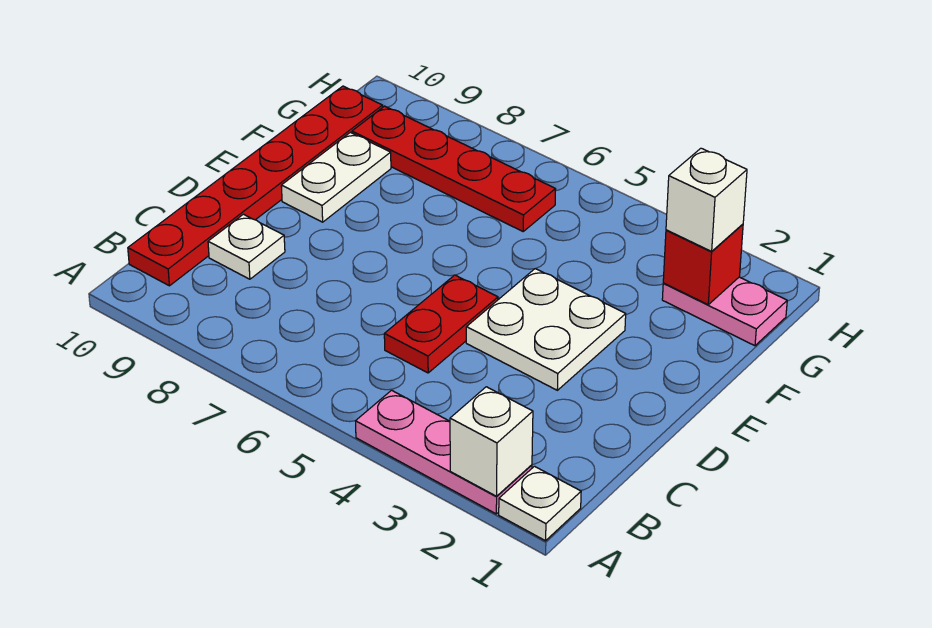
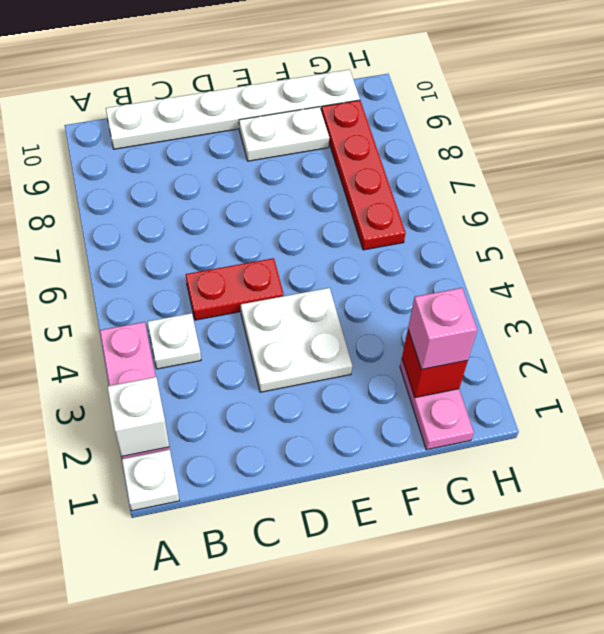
red plate B10:G10 level 1 -> white plate B10:G10 level 1
white plate C9 level 1 -> white plate B4 level 1
white brick G2 level 3 -> pink brick G2 level 3

